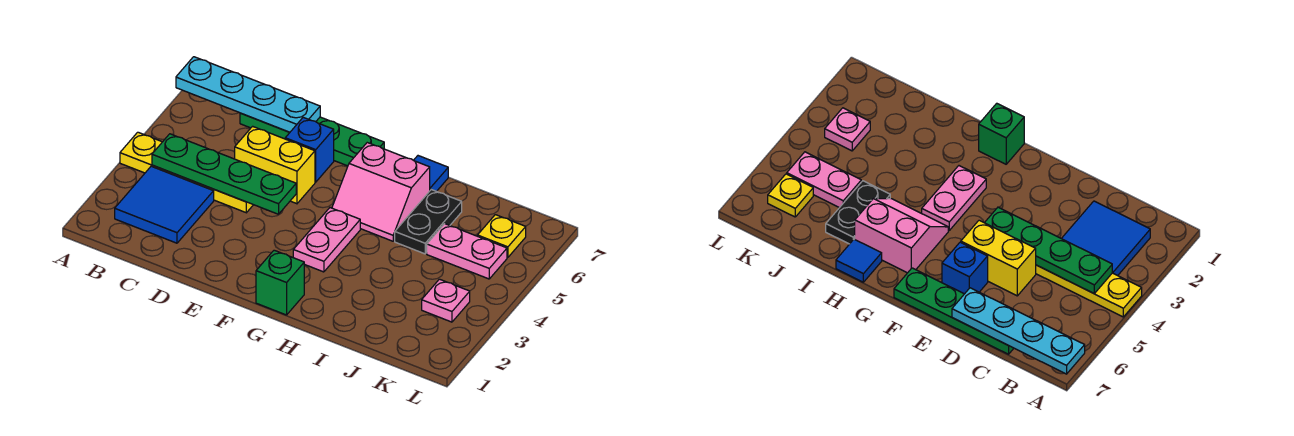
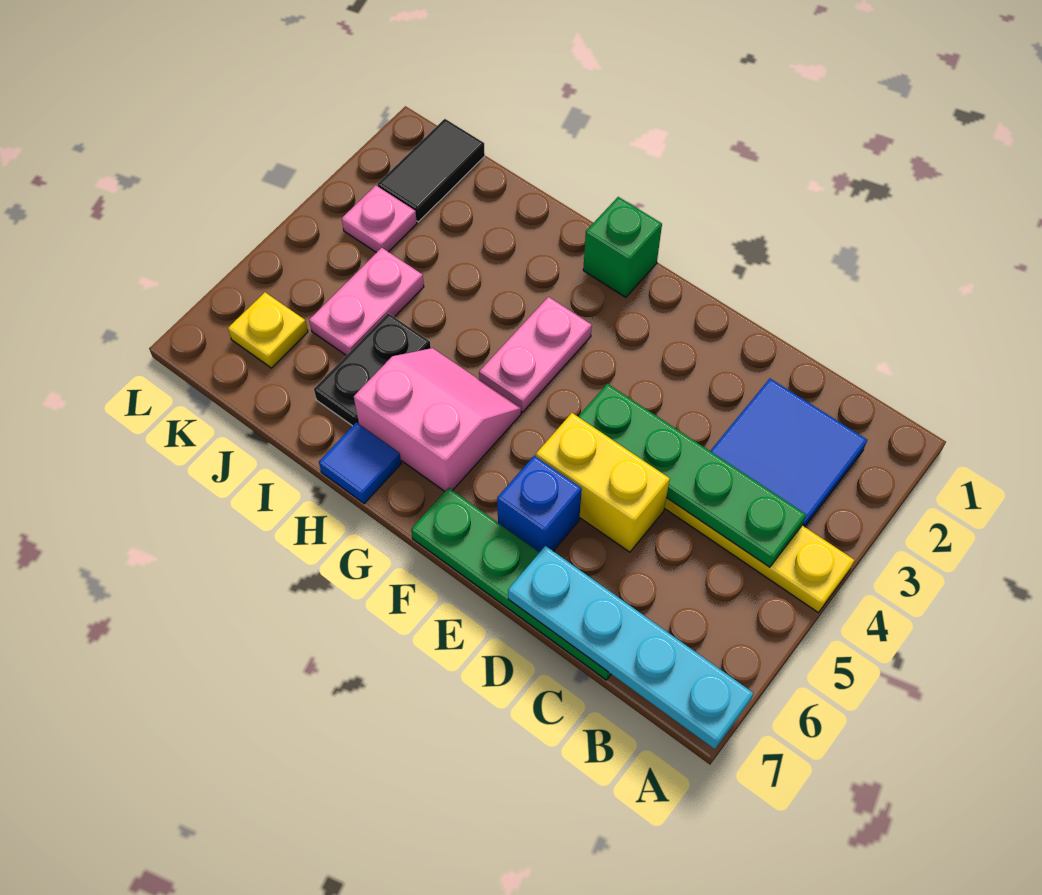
pink plate J5:K5 level 1 -> pink plate J4:J5 level 1
none -> black tile K1:K2 level 1

